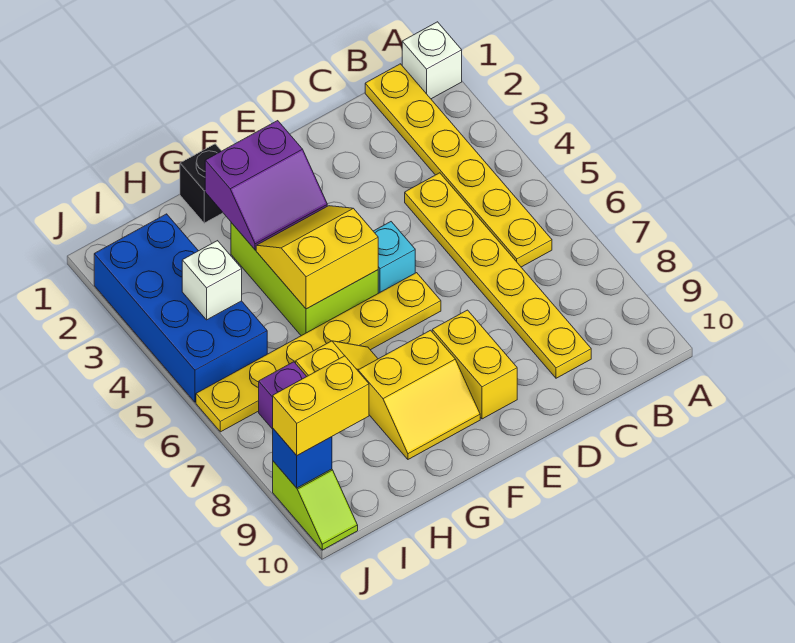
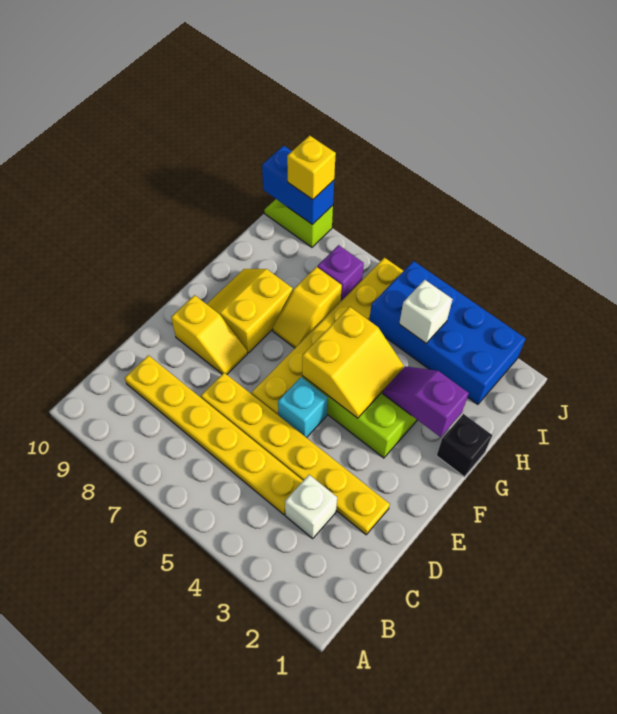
white brick A1 level 1 -> white brick C3 level 1
yellow plate B1:B6 level 1 -> yellow plate D2:D7 level 1
yellow brick E8:E9 level 1 -> yellow slope E8:E9 level 1 top 9
purple slope F2:G3 level 2 top 2 -> purple slope G2:G3 level 2 top 2
yellow brick I9:J9 level 3 -> yellow brick J9 level 3
blue brick J9 level 2 -> blue brick J9:J10 level 2

